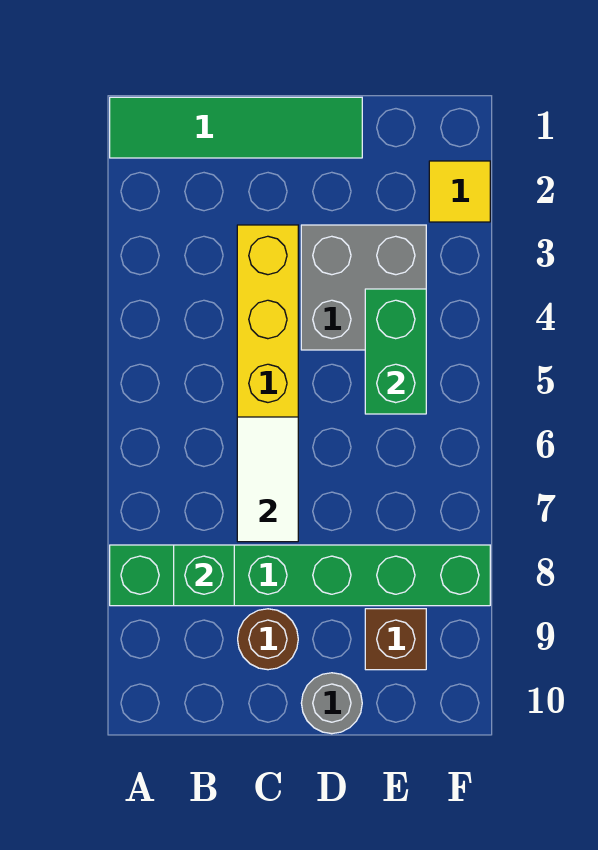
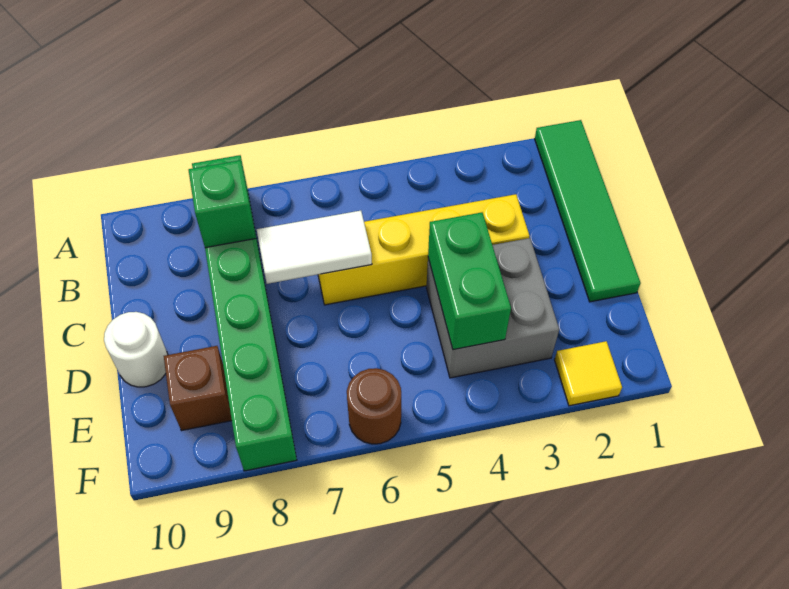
brown round brick C9 level 1 -> brown round brick F6 level 1
grey round brick D10 level 1 -> white round brick D10 level 1
green brick E4:E5 level 2 -> green brick D4:E4 level 2

